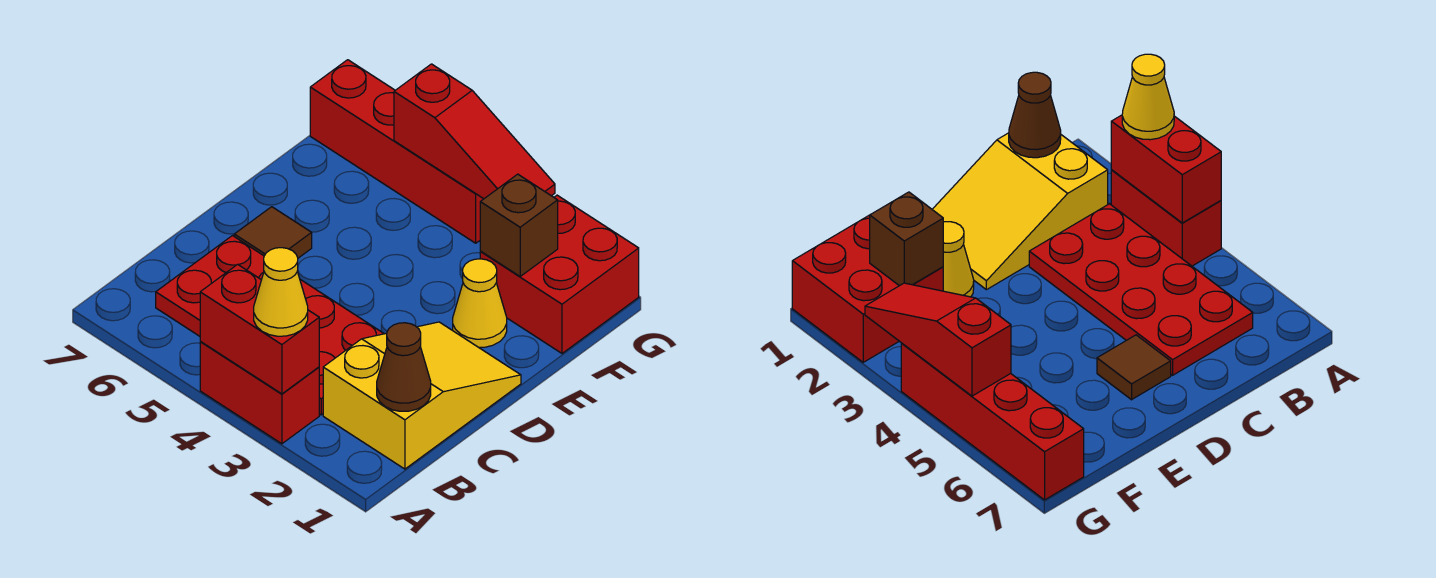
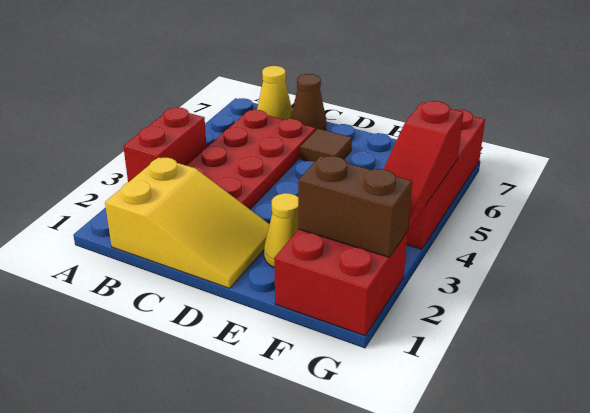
red brick A3:A4 level 2 -> none
yellow cone A3 level 3 -> yellow cone B7 level 1
brown cone B1 level 2 -> brown cone C7 level 1
brown brick F2 level 2 -> brown brick F2:G2 level 2

